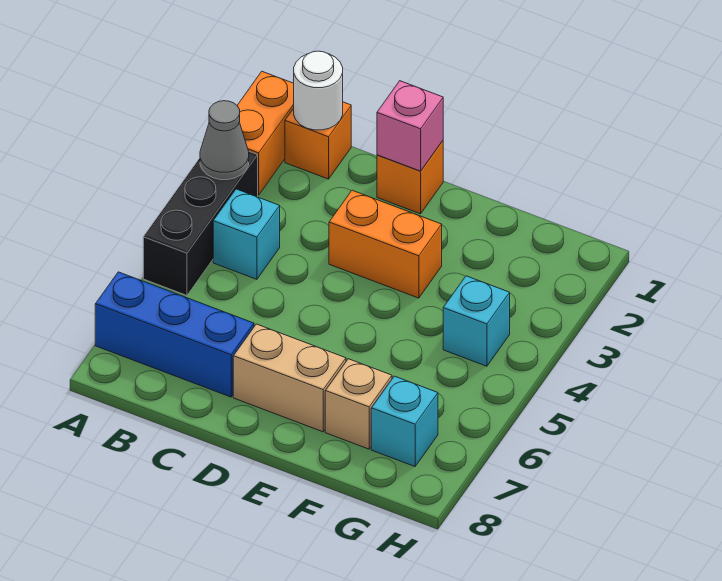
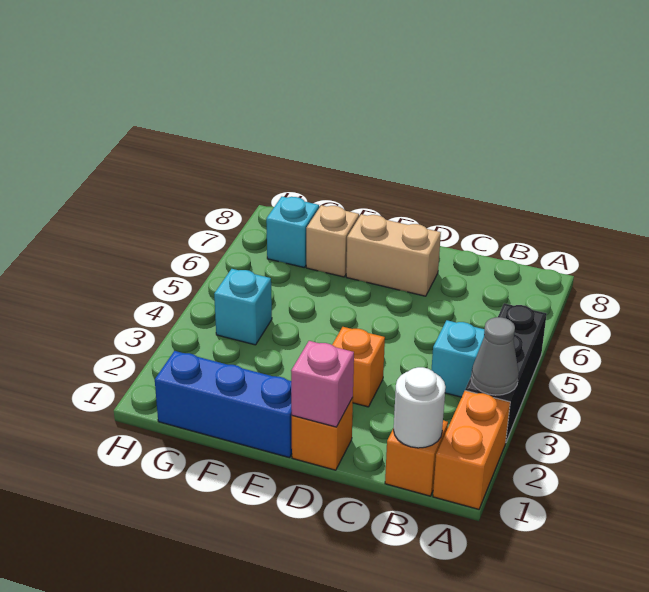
blue brick A7:C7 level 1 -> blue brick E1:G1 level 1
orange brick D3:E3 level 1 -> orange brick D3 level 1

